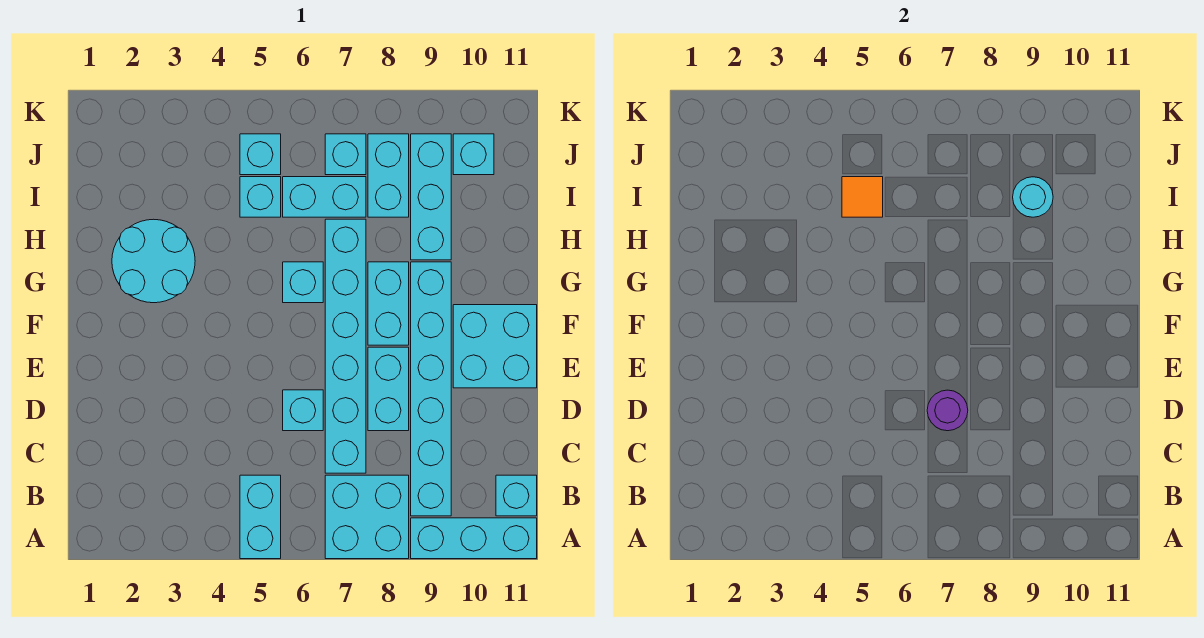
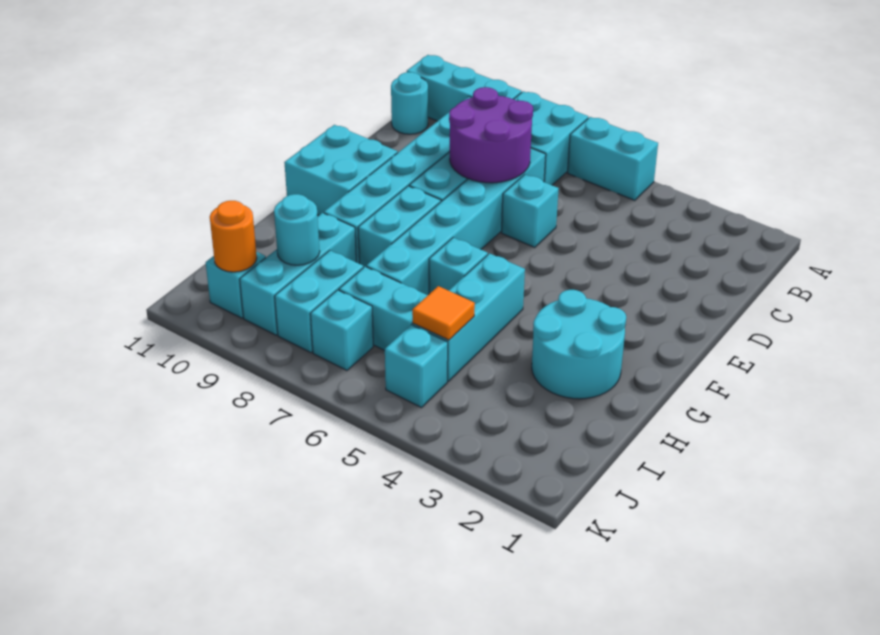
cyan brick A5:B5 level 1 -> cyan brick A5:A6 level 1
cyan brick B11 level 1 -> cyan round brick B11 level 1
purple round brick D7 level 2 -> purple round brick C7:D8 level 2
cyan brick I5 level 1 -> cyan brick G5:I5 level 1
none -> orange round brick J10 level 2

